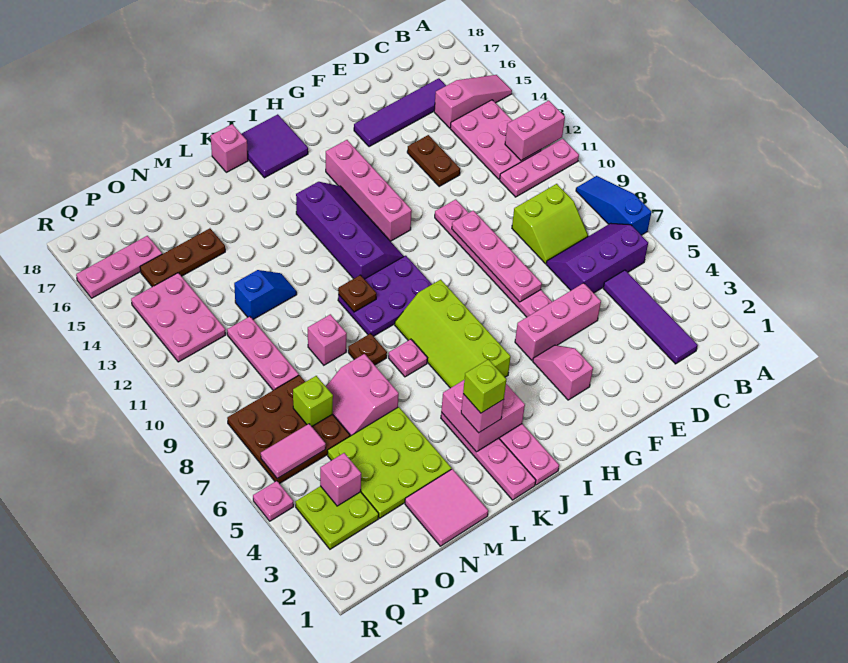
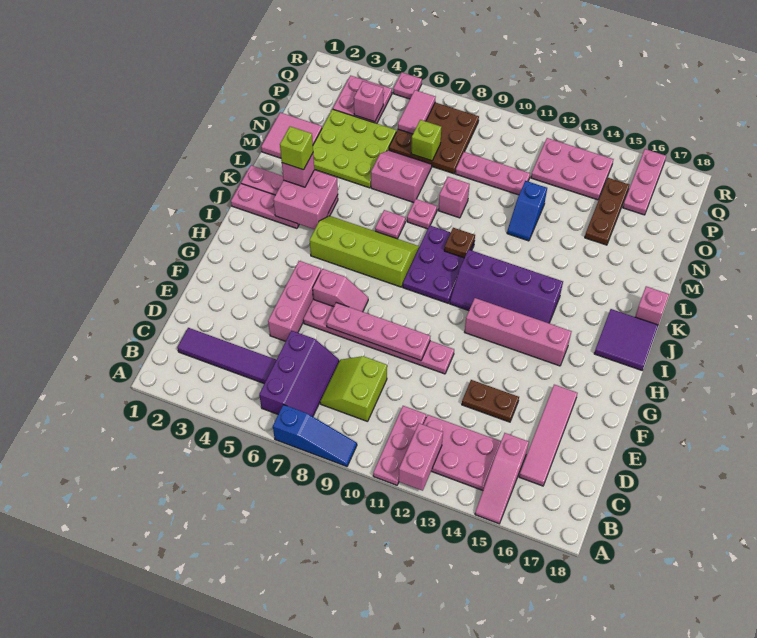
purple tile C16:F16 level 1 -> pink tile C16:F16 level 1
pink slope G3:G4 level 1 top 3 -> pink slope G6:G7 level 1 top 6
brown plate L8 level 1 -> pink plate L8 level 1
lime plate P3:Q4 level 1 -> pink plate P3:Q4 level 1

